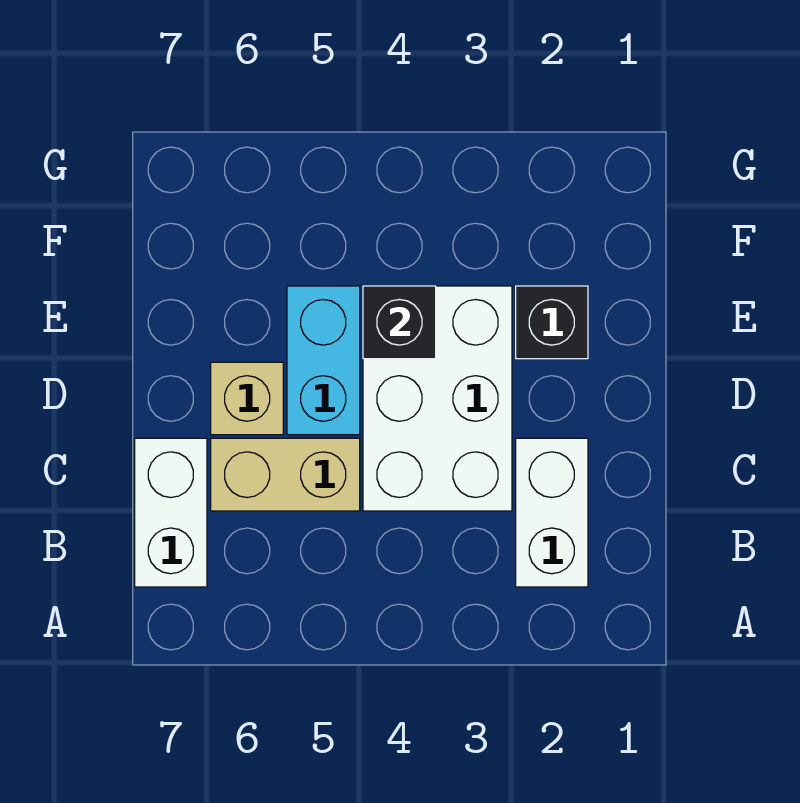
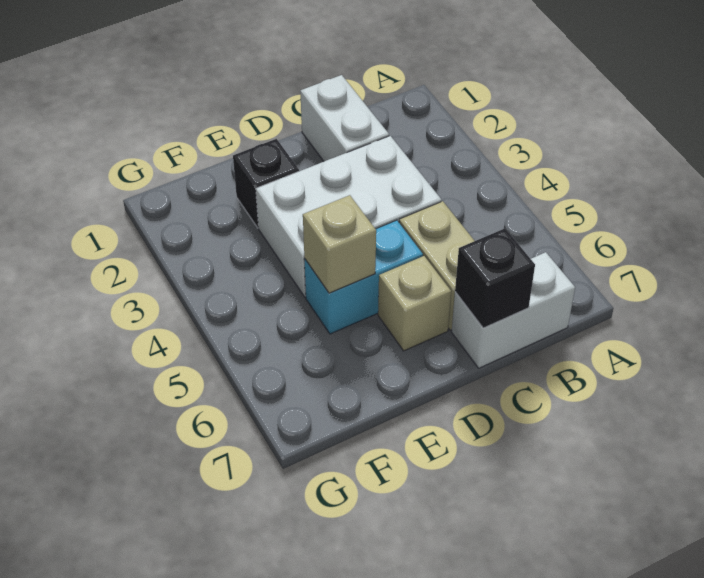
white brick B2:C2 level 1 -> white brick C1:C2 level 1
black brick E4 level 2 -> black brick C7 level 2
none -> tan brick E5 level 2

